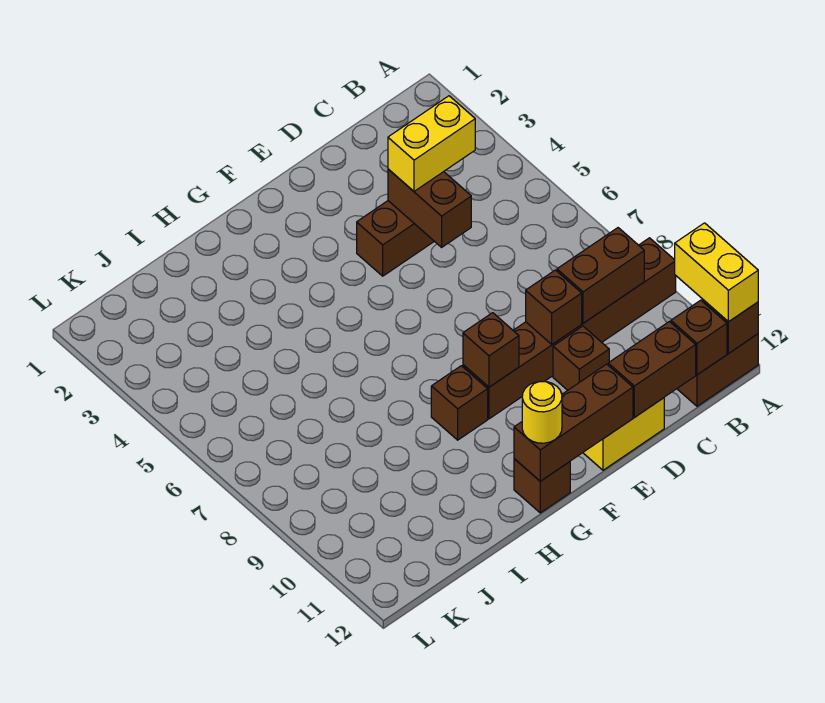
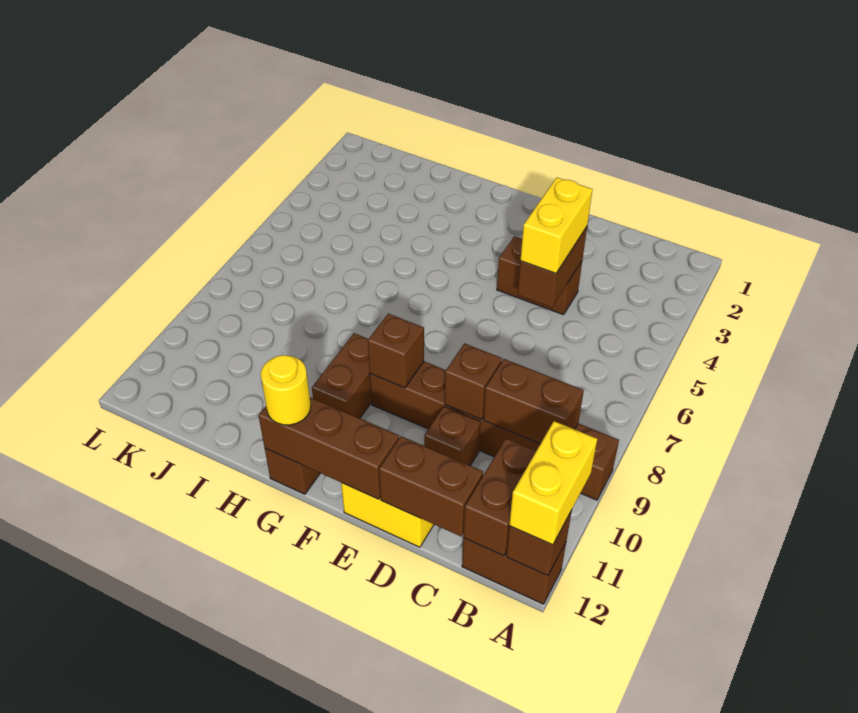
brown brick B12 level 2 -> brown brick B11:B12 level 2
yellow brick C4:D4 level 3 -> yellow brick D4:D5 level 3
brown brick G9 level 1 -> brown brick G9:G10 level 1

